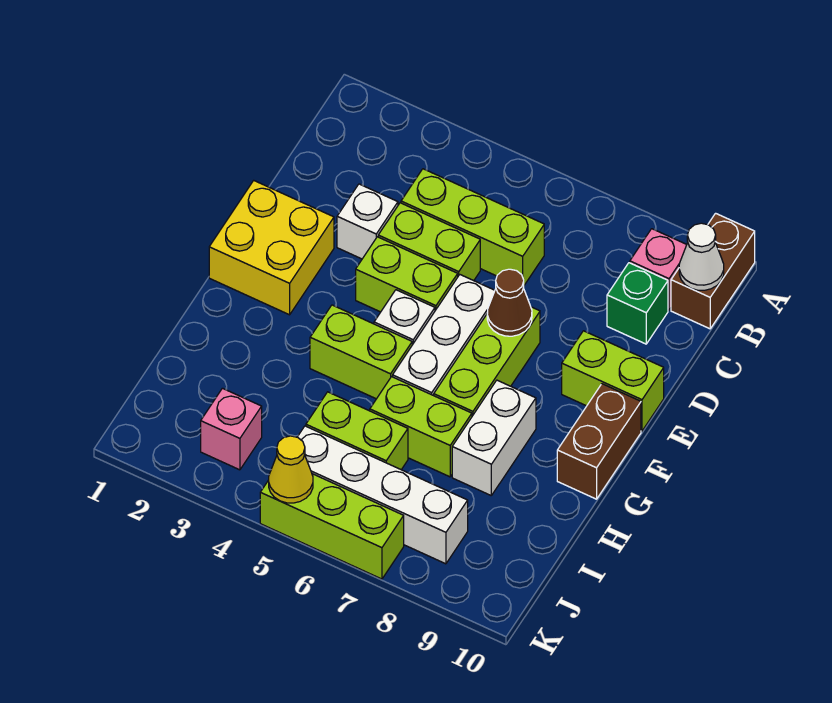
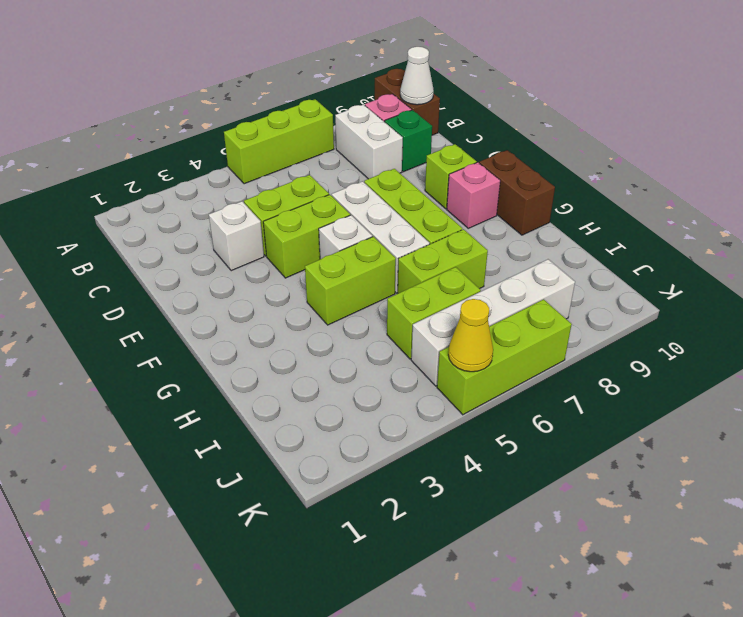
lime brick C4:C6 level 1 -> lime brick A5:A7 level 1
yellow brick E1:F2 level 1 -> none
brown cone E7 level 2 -> none
lime brick E9:E10 level 1 -> lime brick E9 level 1
white brick G8:H8 level 1 -> white brick B8:C8 level 1
pink brick J3 level 1 -> pink brick F9 level 1

